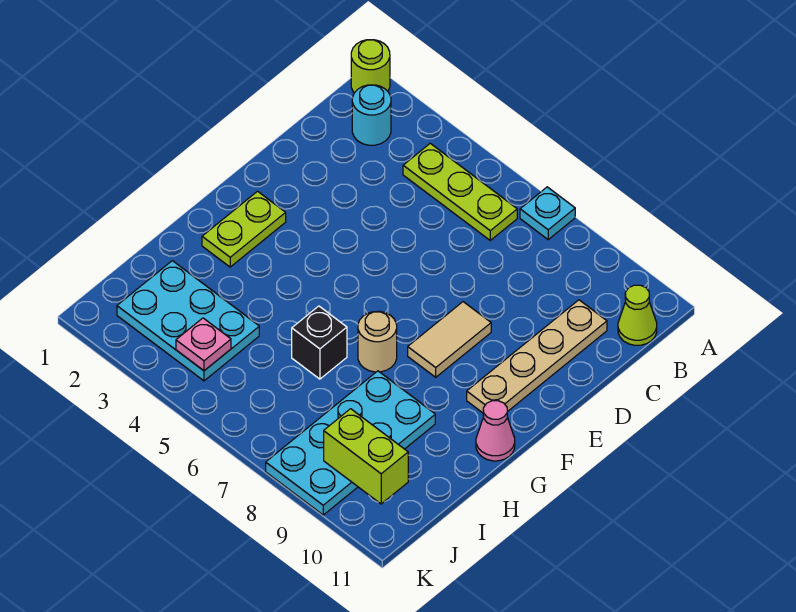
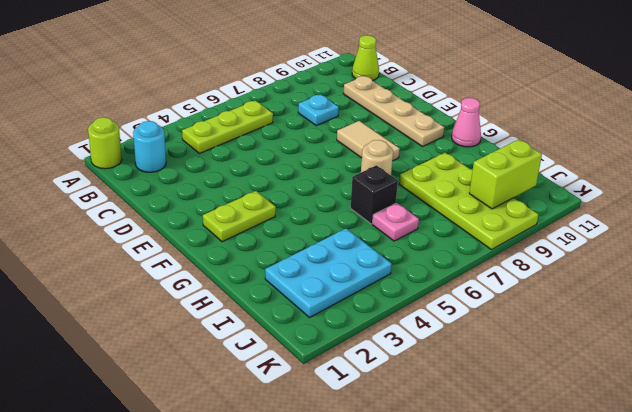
cyan plate A7 level 1 -> cyan plate C8 level 1
lime plate F2:G2 level 1 -> lime plate F2:F3 level 1
cyan plate H8:K9 level 1 -> lime plate H8:K9 level 1
pink plate J4 level 2 -> pink plate I6 level 1

